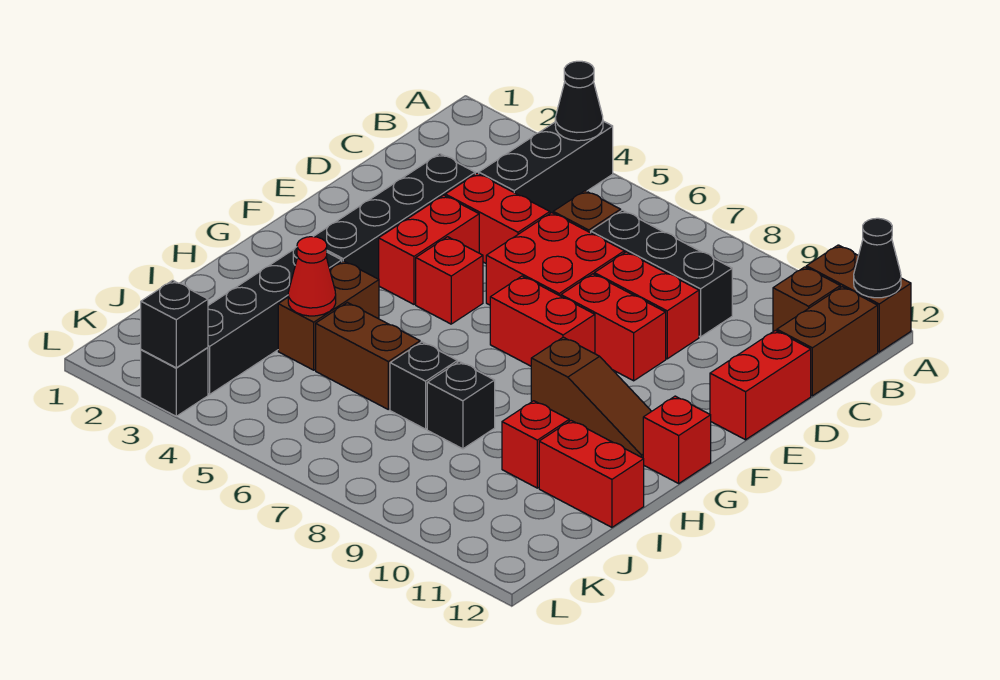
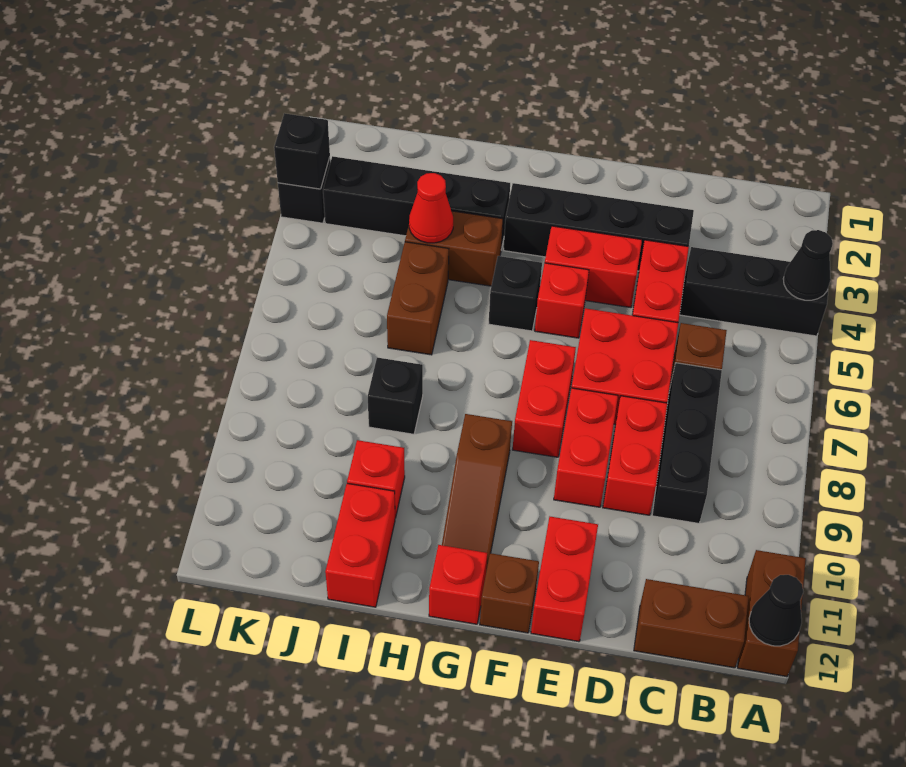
brown brick B11 level 1 -> brown brick F12 level 1
red brick D12:E12 level 1 -> red brick E11:E12 level 1
black brick I7 level 1 -> black brick G5 level 1

